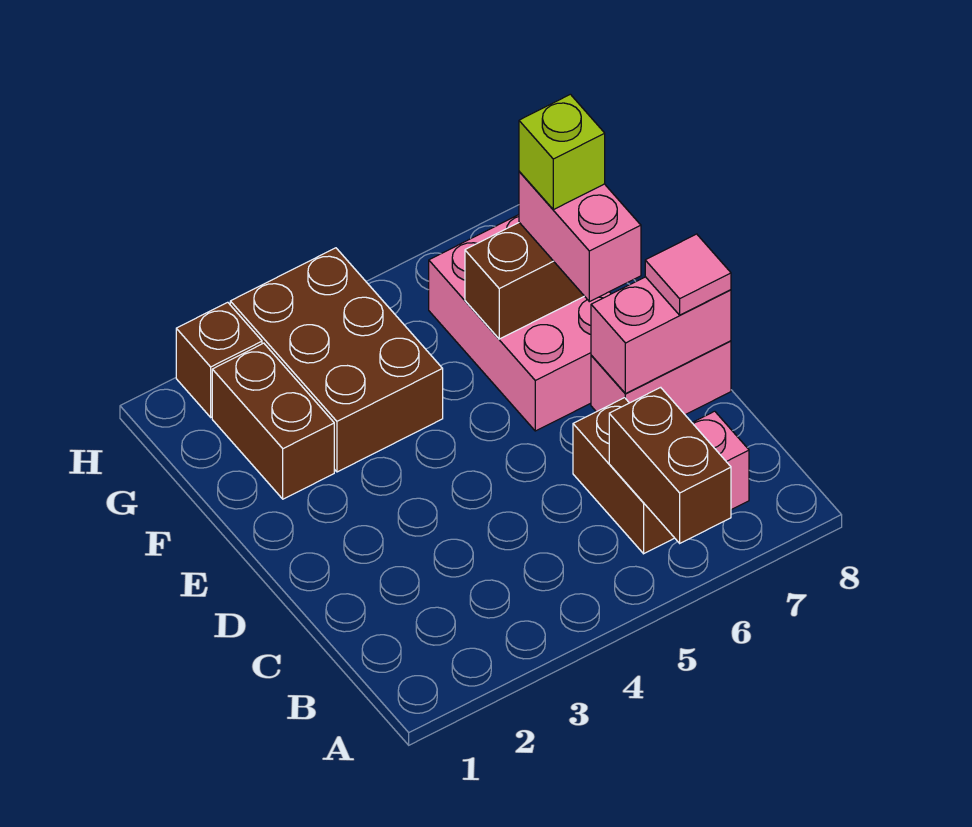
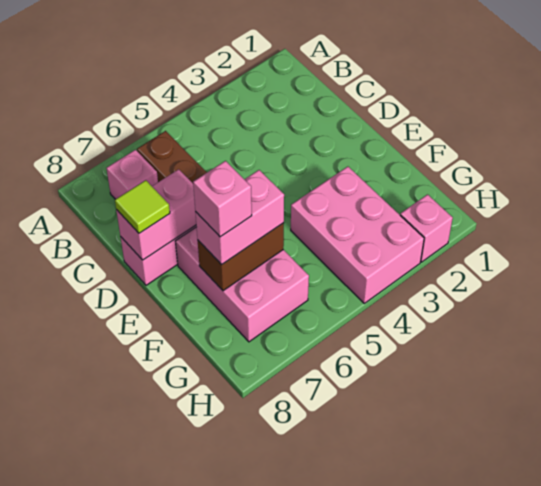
brown brick A6:B6 level 2 -> none
pink tile D8 level 3 -> lime tile D8 level 3
pink brick E7:F7 level 3 -> pink brick F6:F7 level 3
brown brick F2:G2 level 1 -> none
brown brick F3:H4 level 1 -> pink brick F3:H4 level 1
lime brick F7 level 4 -> pink brick F7 level 4
brown brick H2 level 1 -> pink brick H2 level 1

